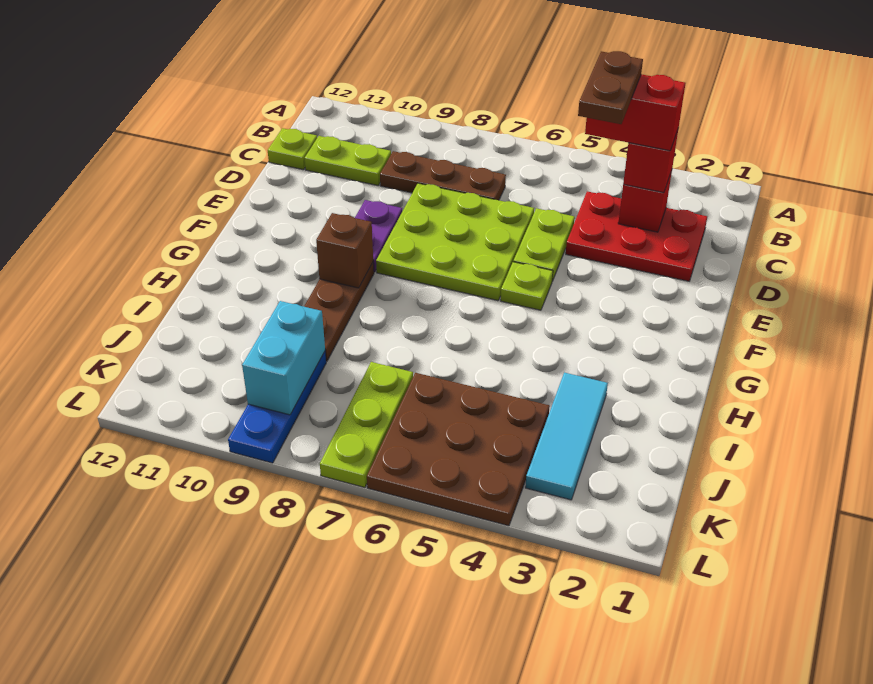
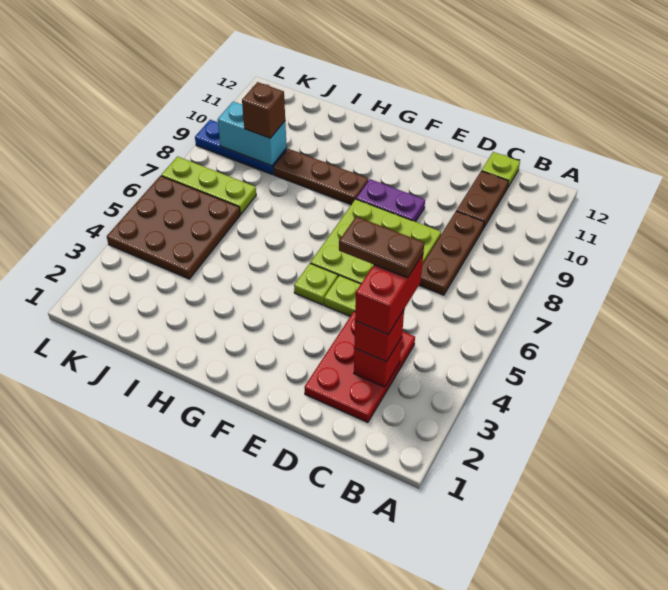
lime plate C10:C11 level 1 -> brown plate C10:C11 level 1
brown brick G9 level 2 -> brown brick J9 level 3
cyan tile I3:K3 level 1 -> none

